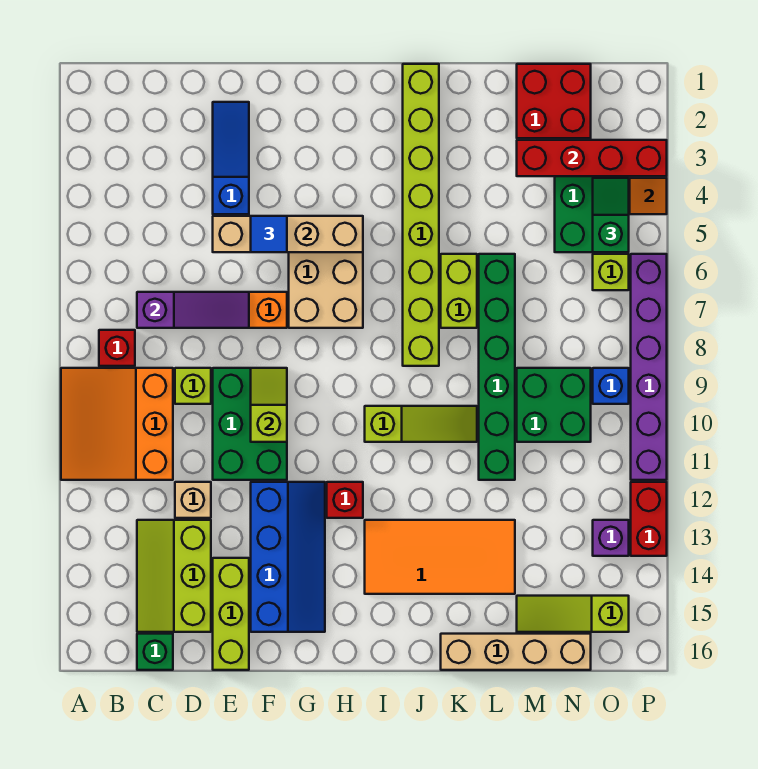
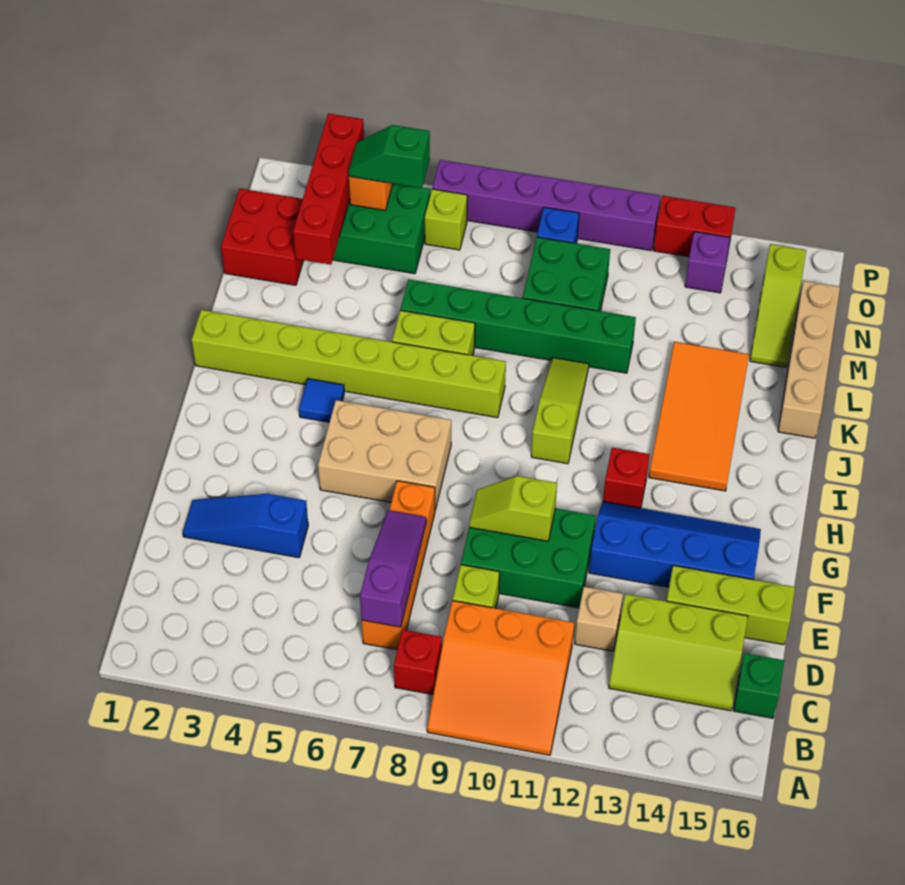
tan brick E5:H5 level 2 -> none
blue tile F5 level 3 -> blue tile I4 level 1

